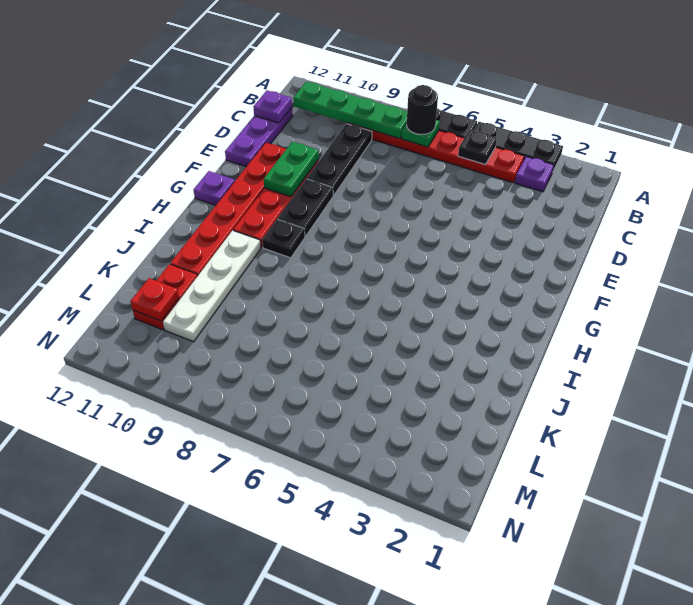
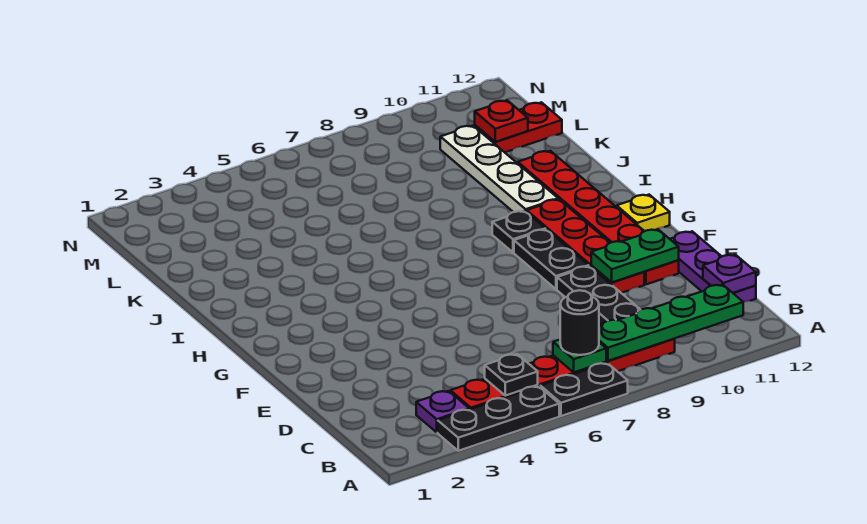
green plate E10:F10 level 2 -> green plate E10:E11 level 2
purple plate G12 level 1 -> yellow plate G12 level 1
red plate K11:L11 level 1 -> red plate L11:L12 level 1

